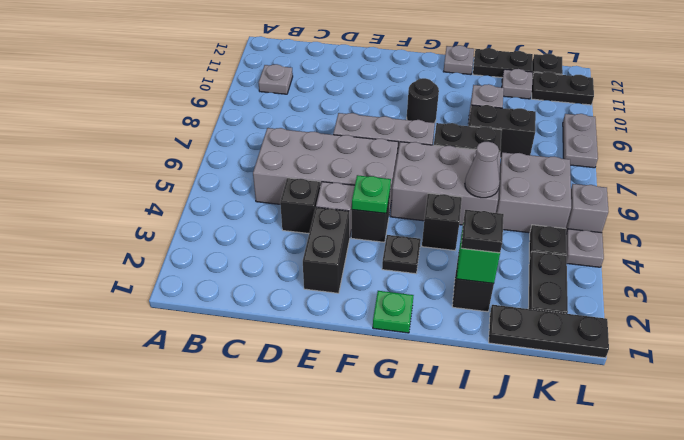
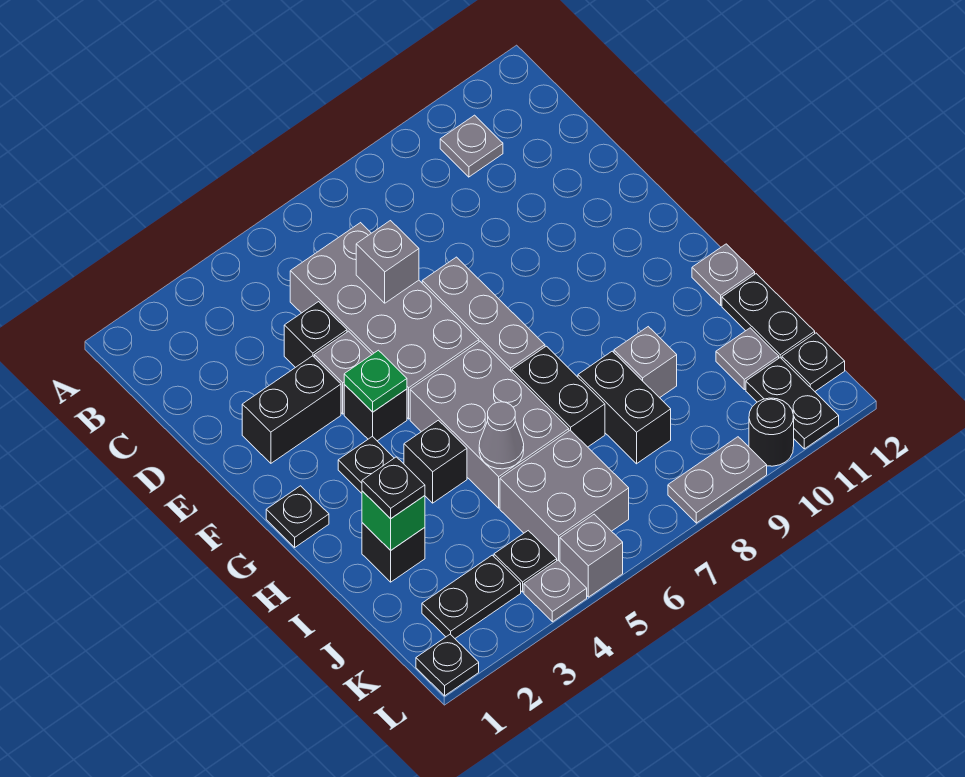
none -> grey brick D6 level 2
green plate G1 level 1 -> black plate G1 level 1
black round brick G9 level 1 -> black round brick L10 level 1
black plate J1:L1 level 1 -> black plate L1 level 1

